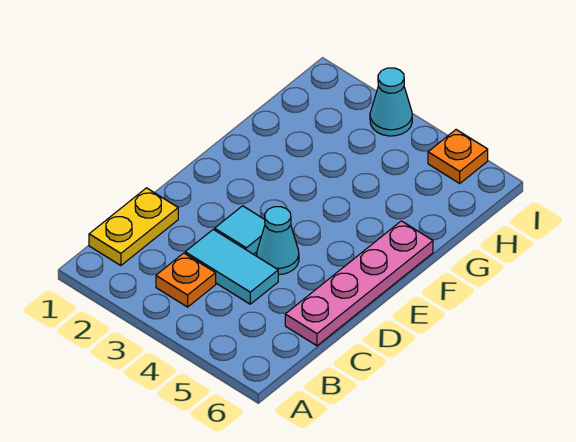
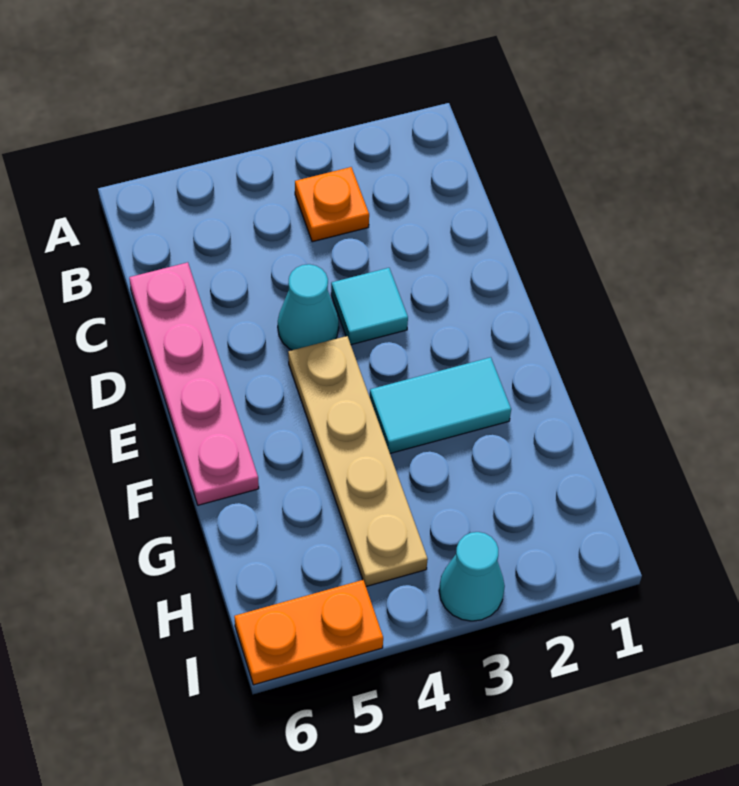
yellow plate B1:C1 level 1 -> none
cyan tile C3:C4 level 1 -> cyan tile F2:F3 level 1
none -> tan plate E4:H4 level 1
orange plate I5 level 1 -> orange plate I5:I6 level 1

